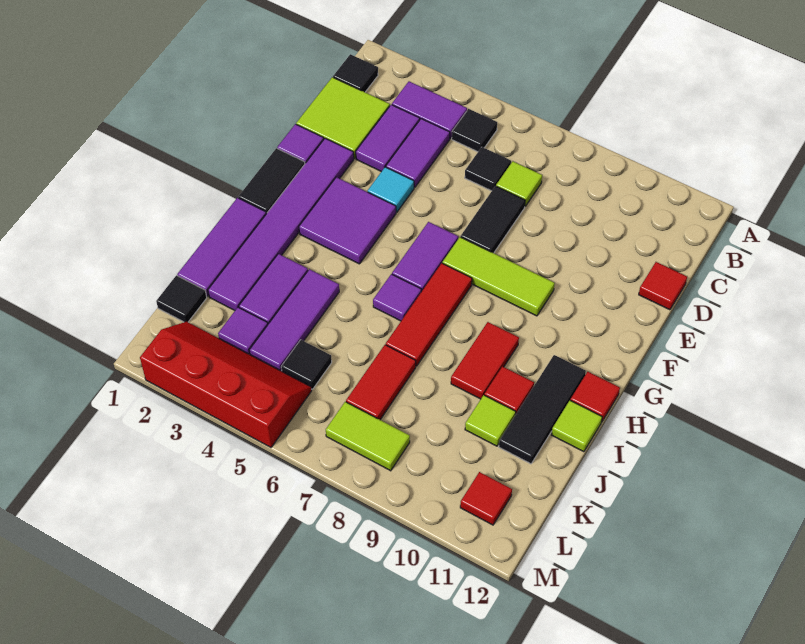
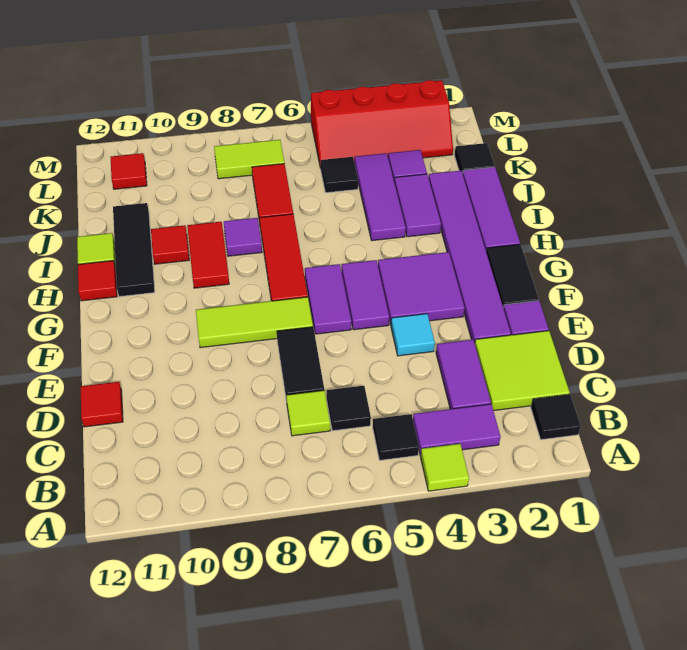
purple tile C4:D4 level 1 -> purple tile F5:G5 level 1
purple tile H6 level 1 -> purple tile I8 level 1
lime tile J10 level 1 -> lime tile A4 level 1

